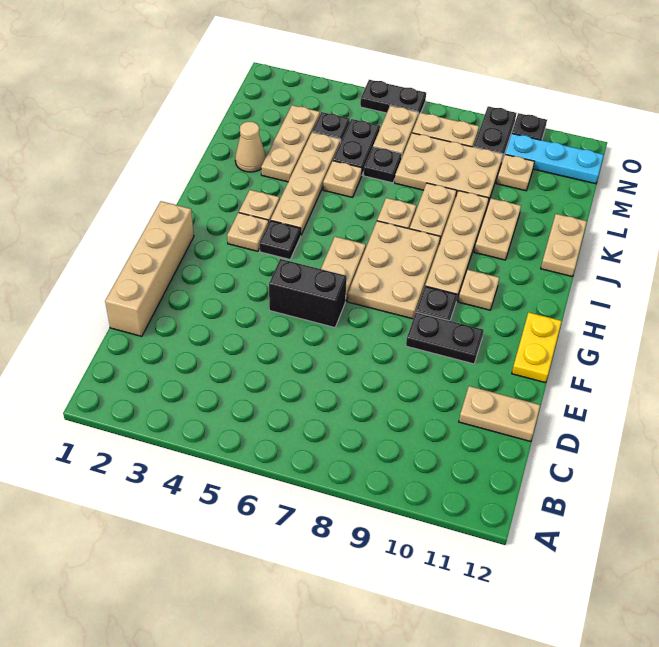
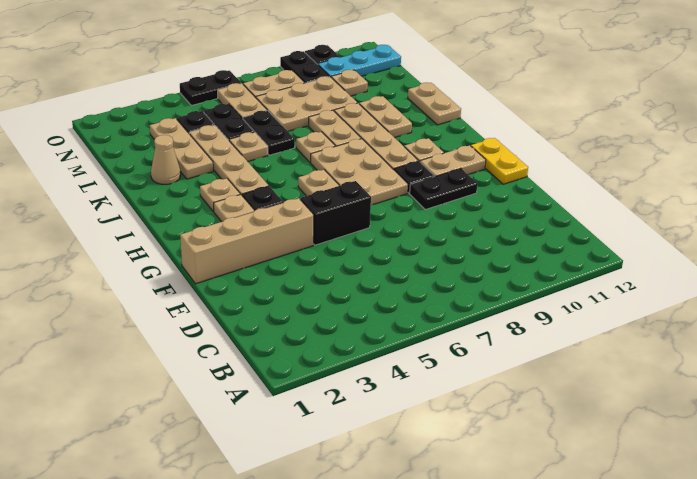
tan brick D1:G1 level 1 -> tan brick F1:F4 level 1
tan plate D11:D12 level 1 -> tan plate G10:G11 level 1
black plate L6 level 1 -> black plate K6:L6 level 1

